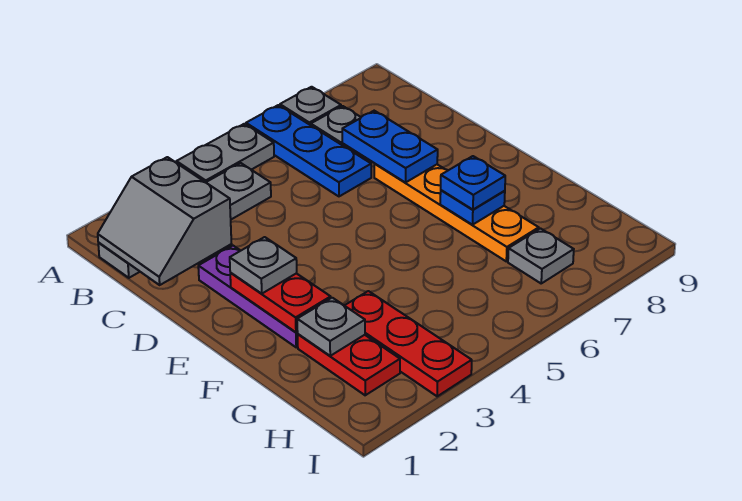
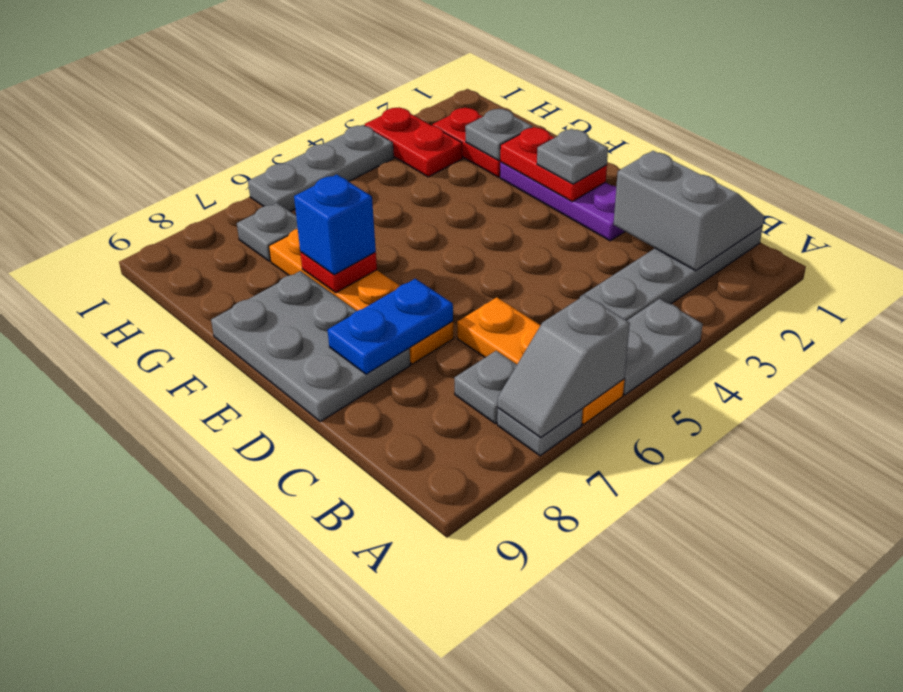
blue plate A6:C6 level 1 -> orange plate A6:C6 level 1
none -> grey slope A6:A7 level 2 top 6
blue plate C7:D7 level 2 -> blue plate D7:D8 level 2
none -> grey plate D8:F9 level 1
blue plate F7 level 2 -> red plate F7 level 2
blue plate F7 level 3 -> blue brick F7 level 3
red plate G3:I3 level 1 -> red plate H3:I3 level 1
none -> grey plate I4:I6 level 1

